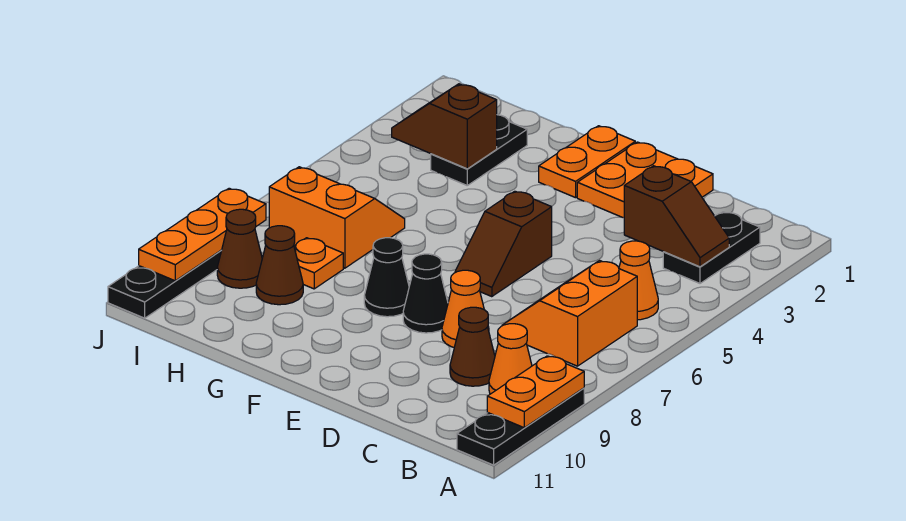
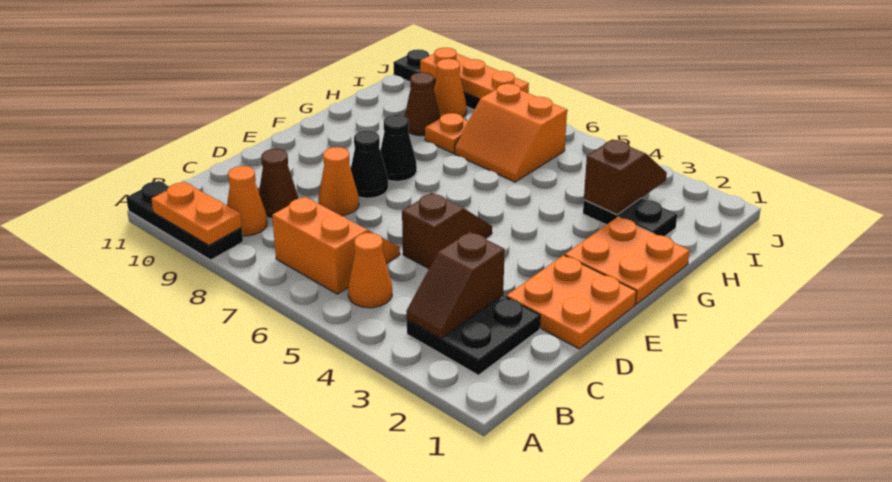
black plate B2:B3 level 1 -> black plate B2:C3 level 1
brown slope E5:E6 level 1 top 5 -> brown slope D5:E5 level 1 top D
orange plate F1:F2 level 1 -> orange plate F1:G2 level 1
orange slope H6:I7 level 1 top 7 -> orange slope H6:I7 level 1 top I
brown cone I9 level 1 -> orange cone I9 level 1

